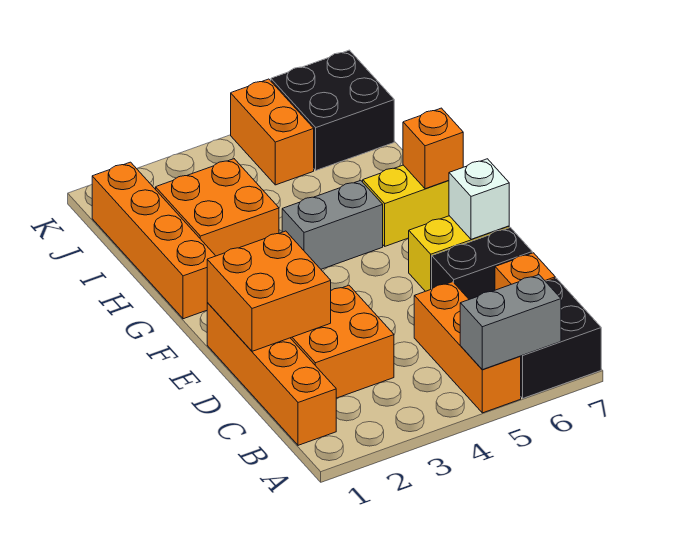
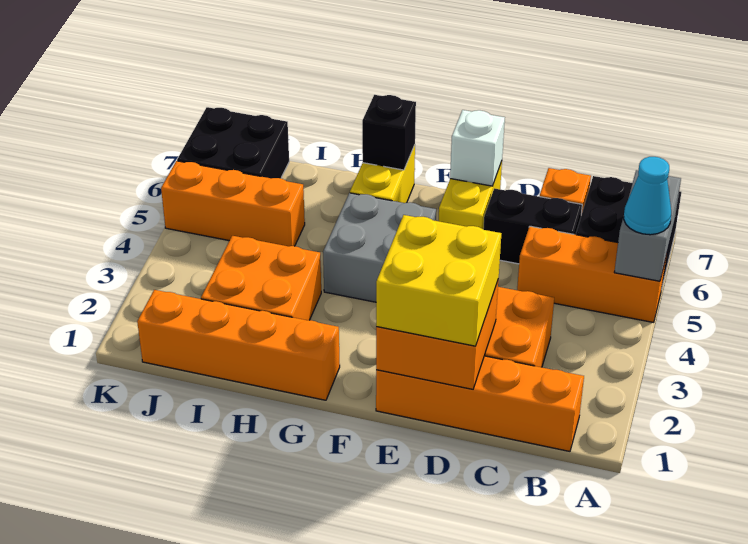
none -> cyan cone A5 level 3
none -> yellow brick D1:E2 level 3
black brick D6:D7 level 1 -> black brick C6:D6 level 1
grey brick G4:G5 level 1 -> grey brick F4:G5 level 1
orange brick G7 level 2 -> black brick G7 level 2
orange brick J5:K5 level 1 -> orange brick I5:K5 level 1

